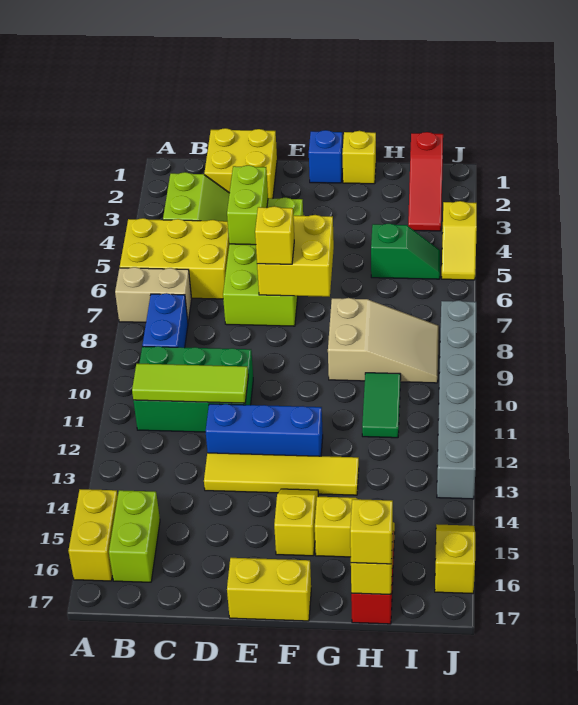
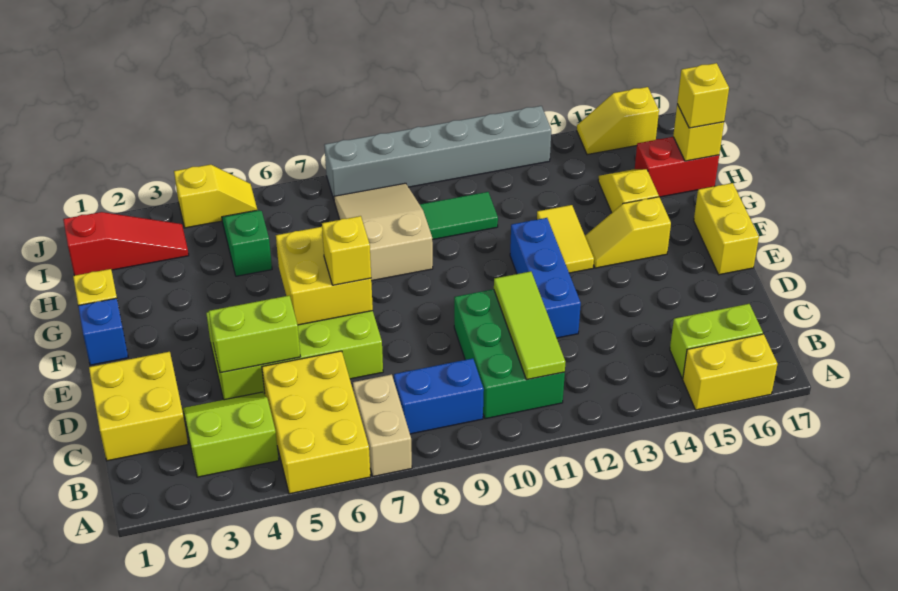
yellow tile D13:G13 level 1 -> yellow tile F13:G13 level 1

